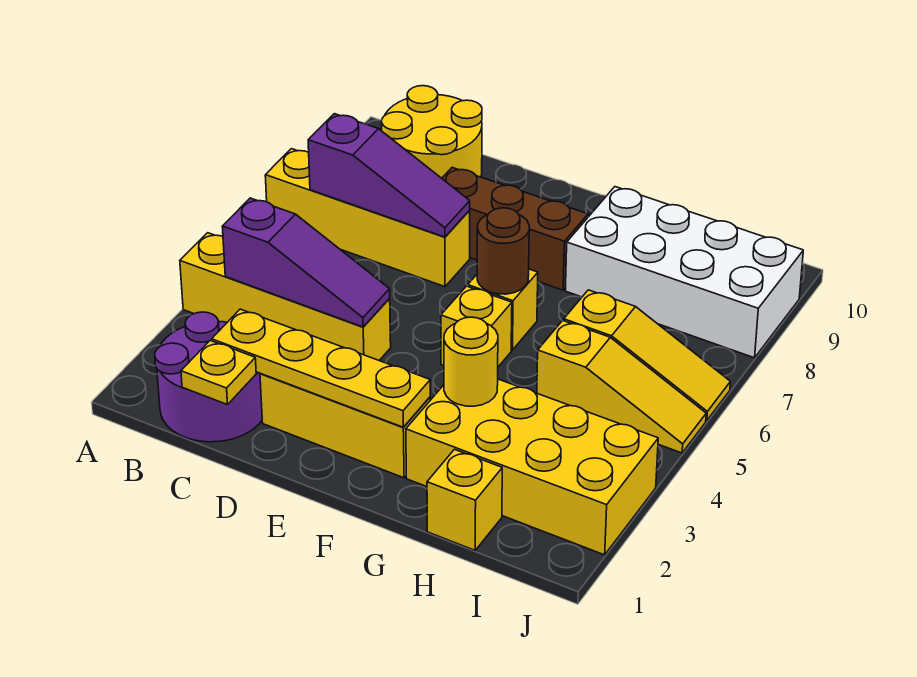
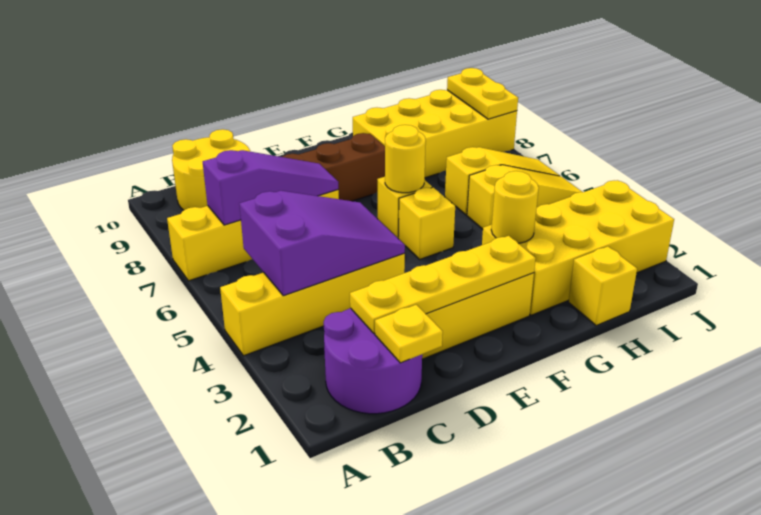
purple slope B4:D4 level 2 top B -> purple slope B4:D5 level 2 top B
brown round brick F6 level 2 -> yellow round brick F6 level 2
white brick G8:J9 level 1 -> yellow brick G8:J9 level 1
none -> yellow plate J8:J9 level 2

